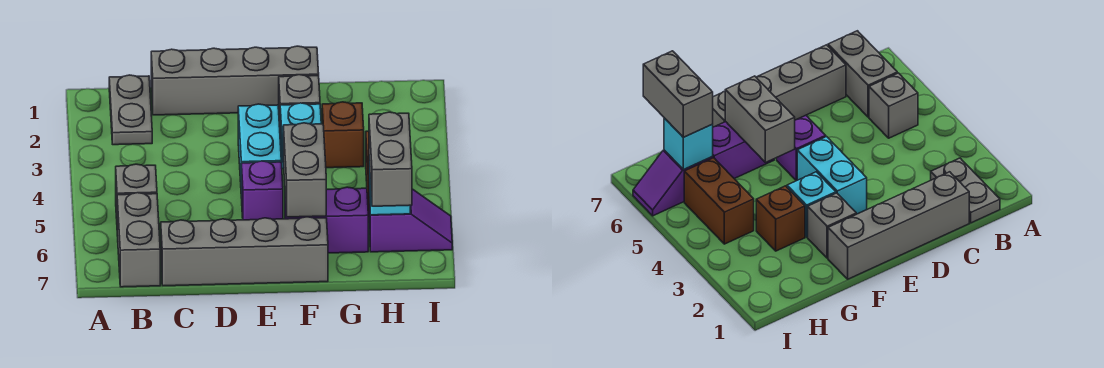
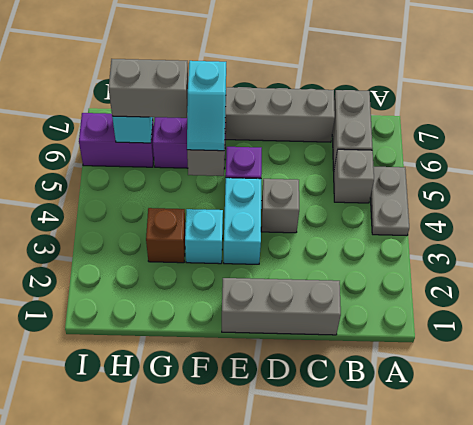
grey plate B1:B2 level 1 -> grey plate A4:A5 level 1
grey brick C1:F1 level 1 -> grey brick C1:E1 level 1
grey brick F2 level 1 -> grey brick D4 level 1
none -> cyan slope F5:F6 level 3 top 6
brown brick H4:H5 level 1 -> none
purple slope H6:I6 level 1 top H -> purple brick H6:I6 level 1
grey brick H6:H7 level 3 -> grey brick G6:H6 level 3

